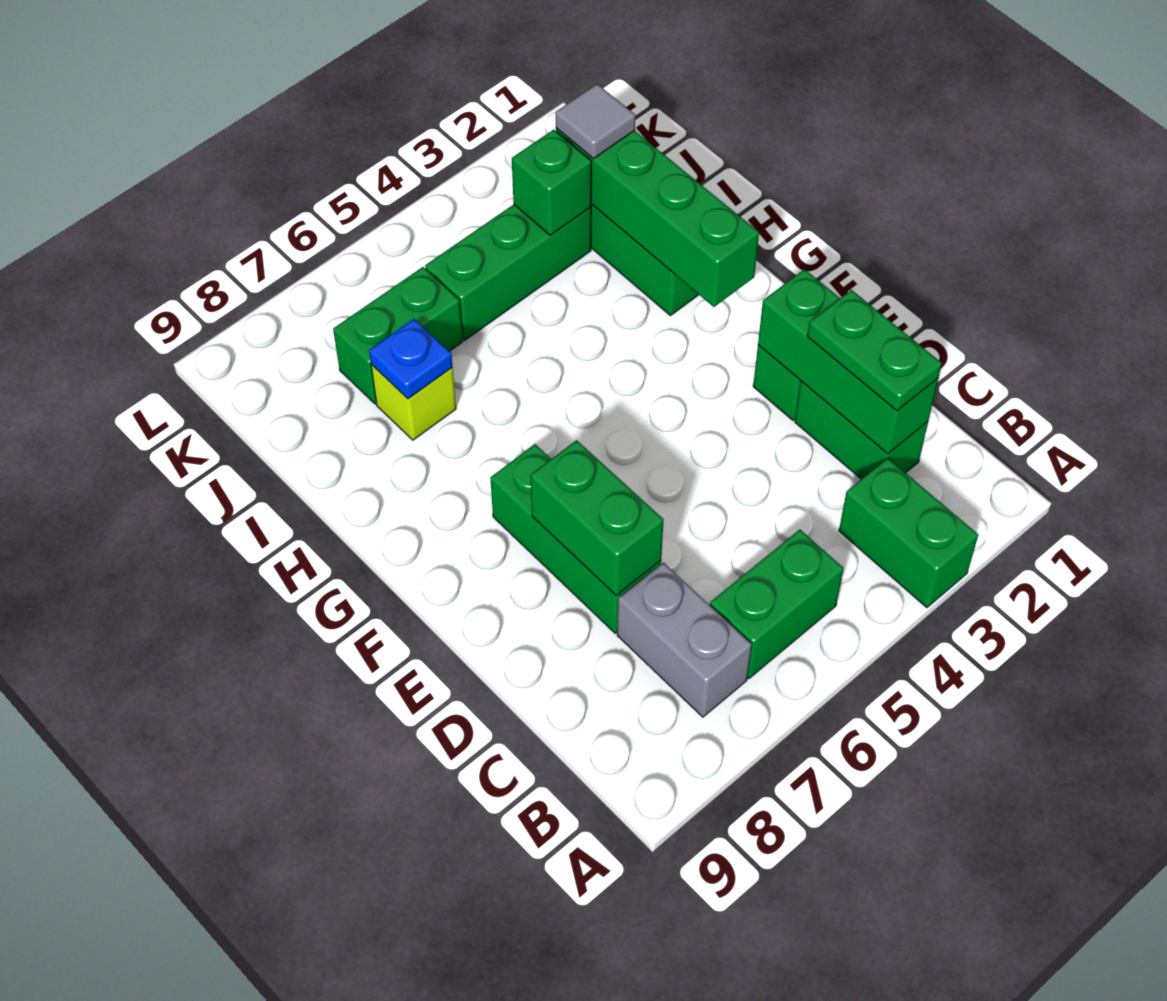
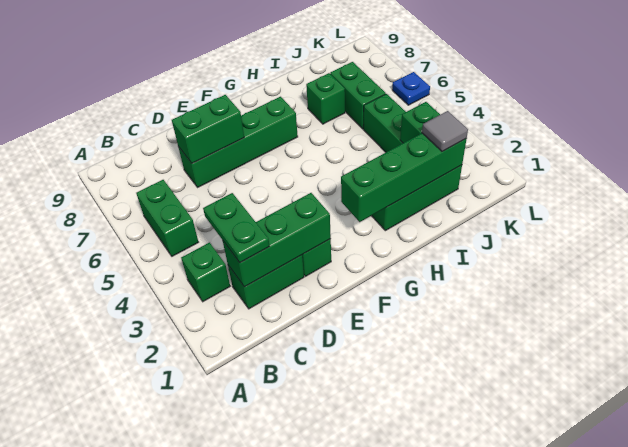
green brick A3:B3 level 1 -> green brick B3 level 1
grey brick B7:C7 level 1 -> none
green plate C2:D2 level 3 -> green plate C2:C3 level 3
green brick D7:F7 level 1 -> green brick D7:G7 level 1
lime brick I7 level 1 -> green brick I7 level 1
blue plate I7 level 2 -> blue plate L6 level 1

